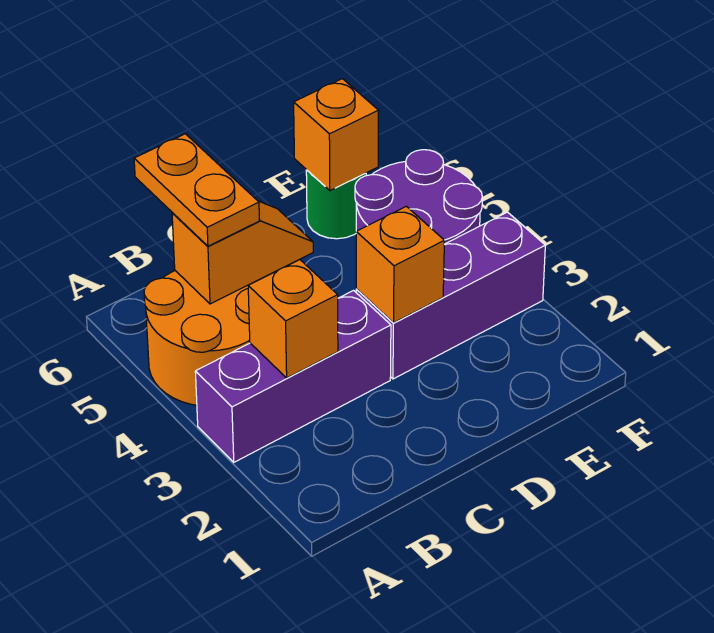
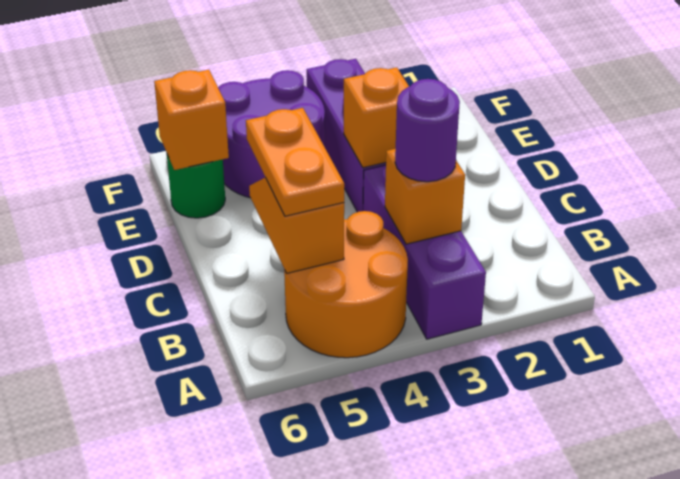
none -> purple round brick B3 level 3
orange plate B5:B6 level 3 -> orange plate B5:C5 level 3

